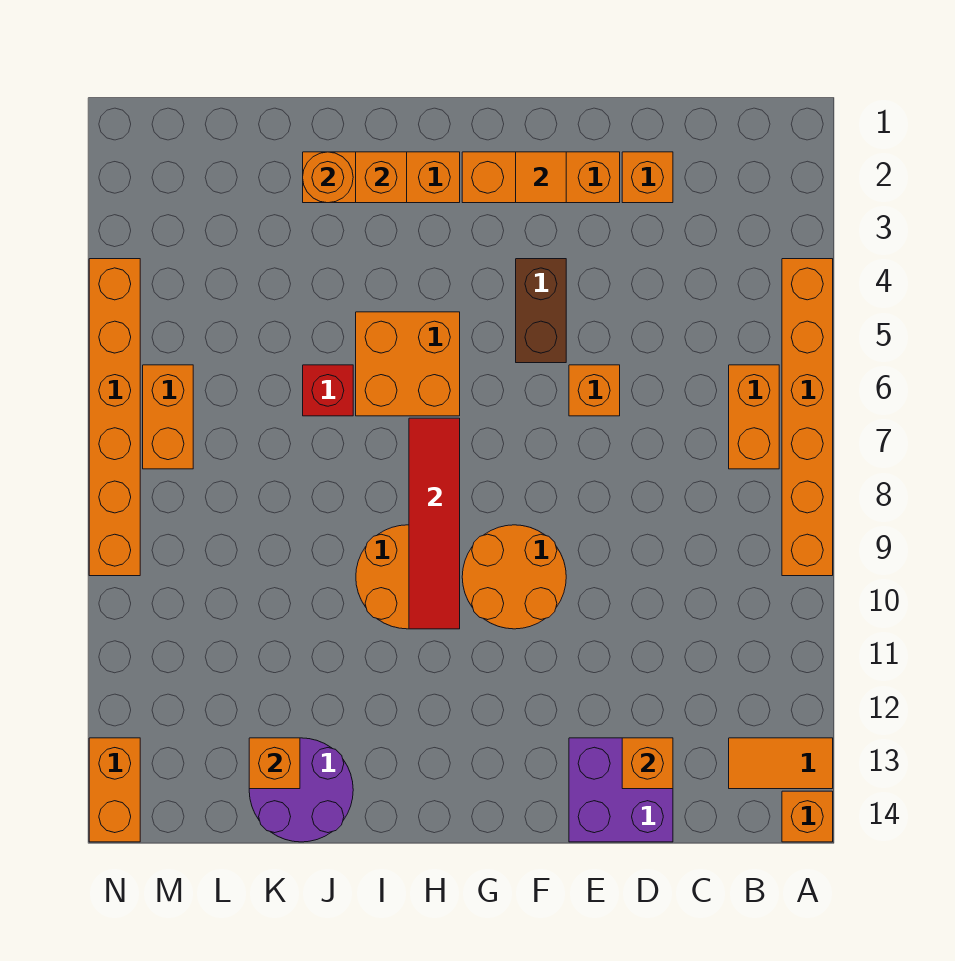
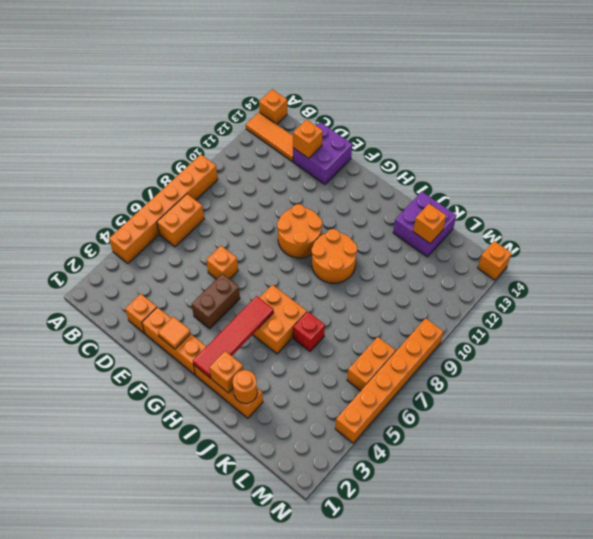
orange tile A13:B13 level 1 -> orange tile A13:C13 level 1
red tile H7:H10 level 2 -> red tile H2:H5 level 2
purple round brick J13:K14 level 1 -> purple brick J13:K14 level 1
orange brick N13:N14 level 1 -> orange brick N14 level 1

